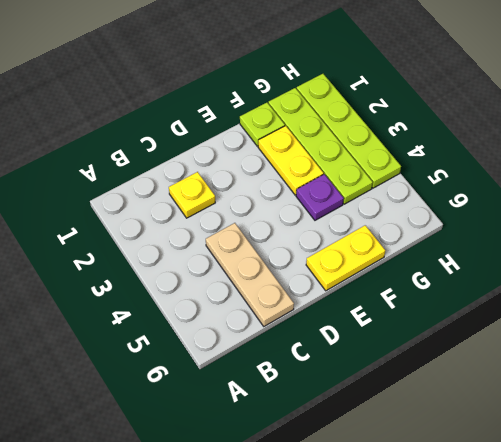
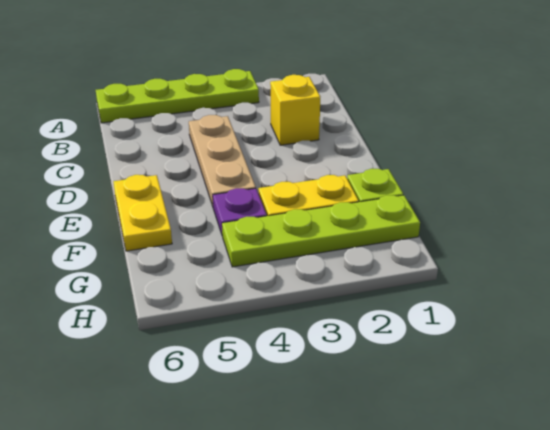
yellow plate C2 level 1 -> yellow brick C2 level 1
tan plate C4:C6 level 1 -> tan plate C4:E4 level 1
lime plate H1:H4 level 1 -> lime plate A3:A6 level 1

